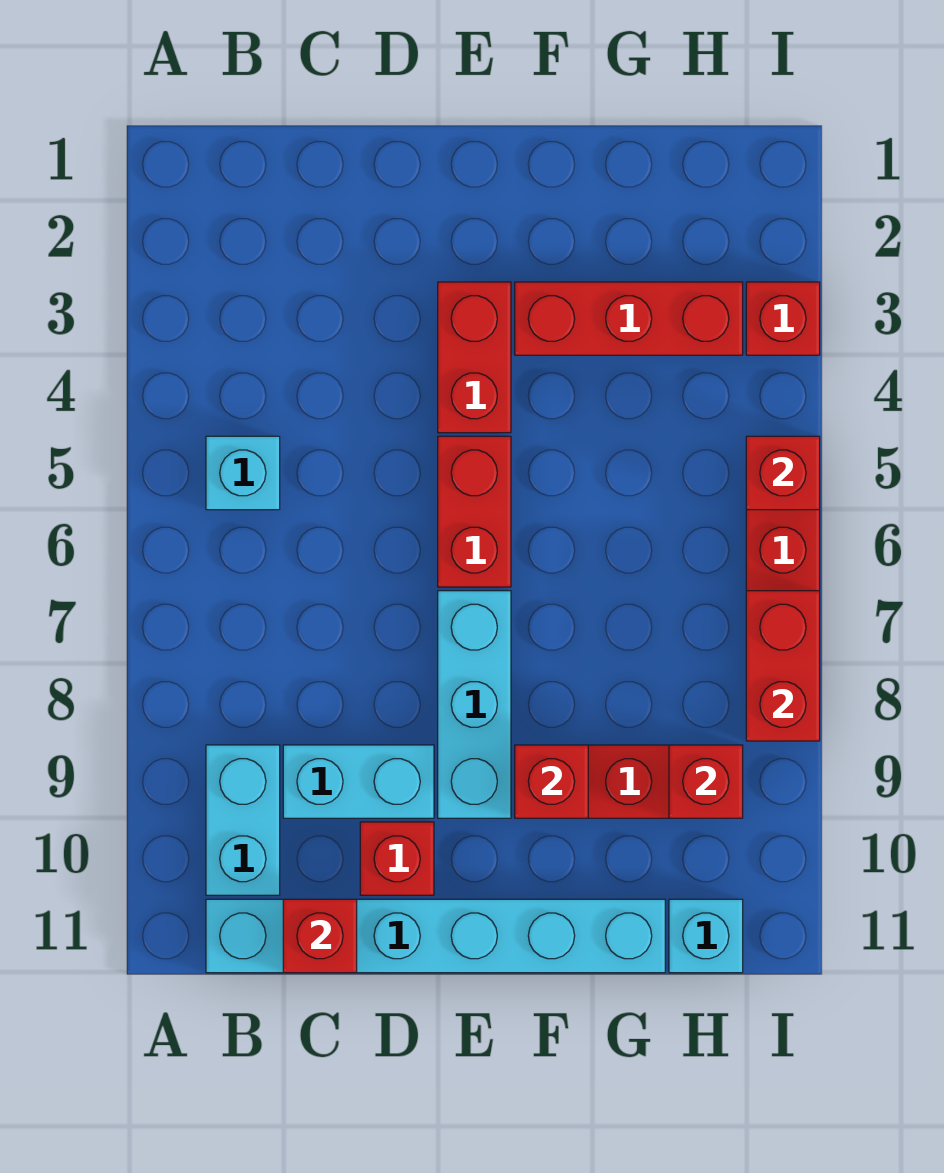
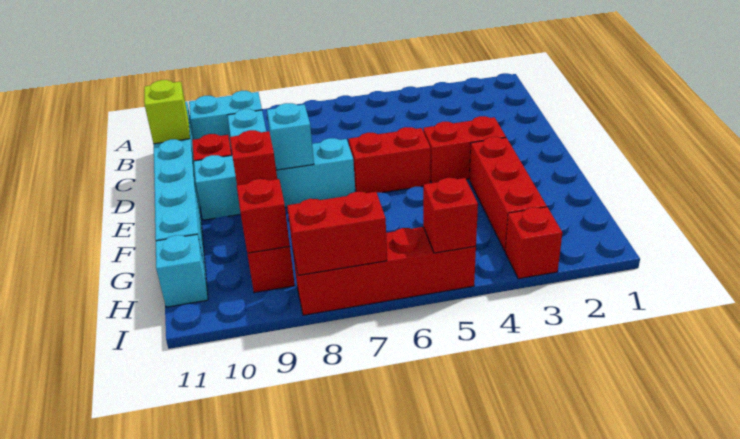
cyan brick B5 level 1 -> cyan brick E8 level 2
red brick C11 level 2 -> lime brick C11 level 2
cyan brick E7:E9 level 1 -> cyan brick E7:E10 level 1

